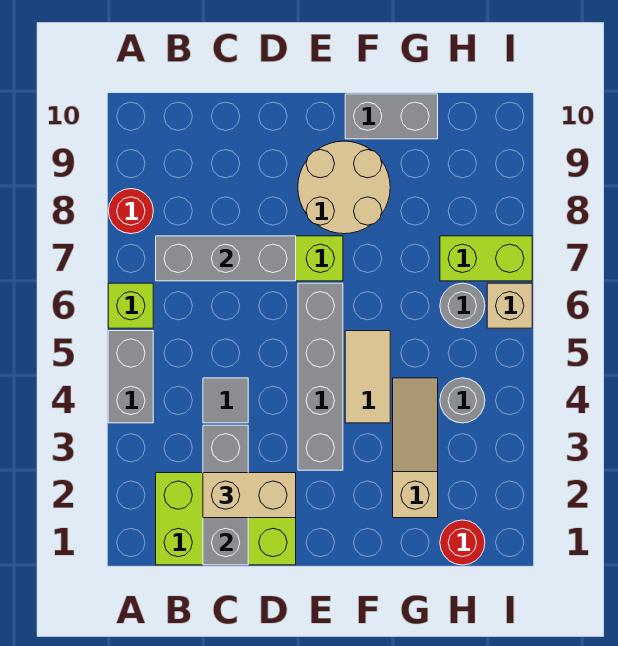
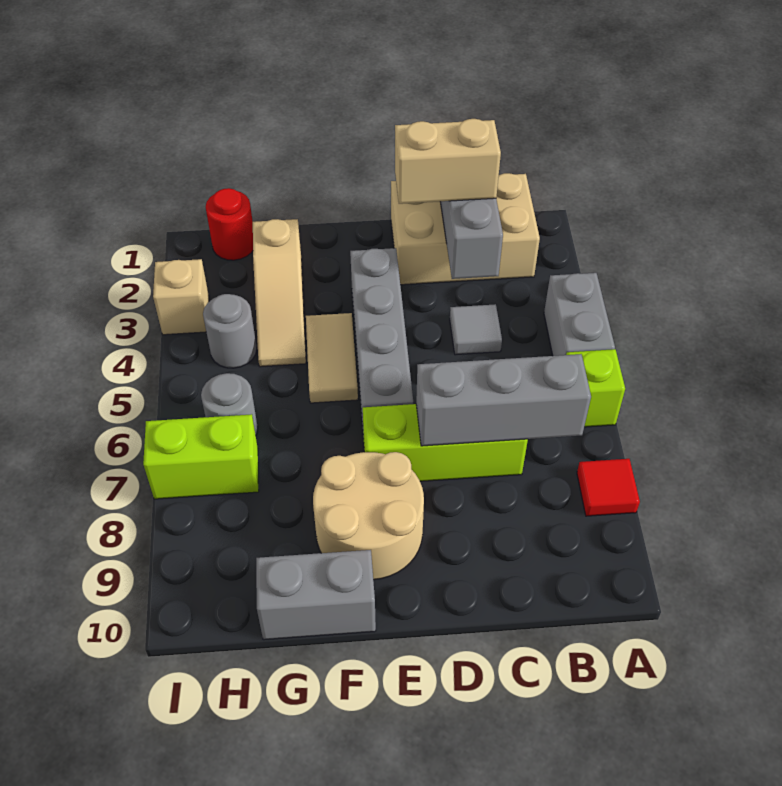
red round brick A8 level 1 -> red tile A8 level 1
lime brick B1:D2 level 1 -> tan brick B1:D2 level 1
tan brick I6 level 1 -> tan brick I3 level 1

